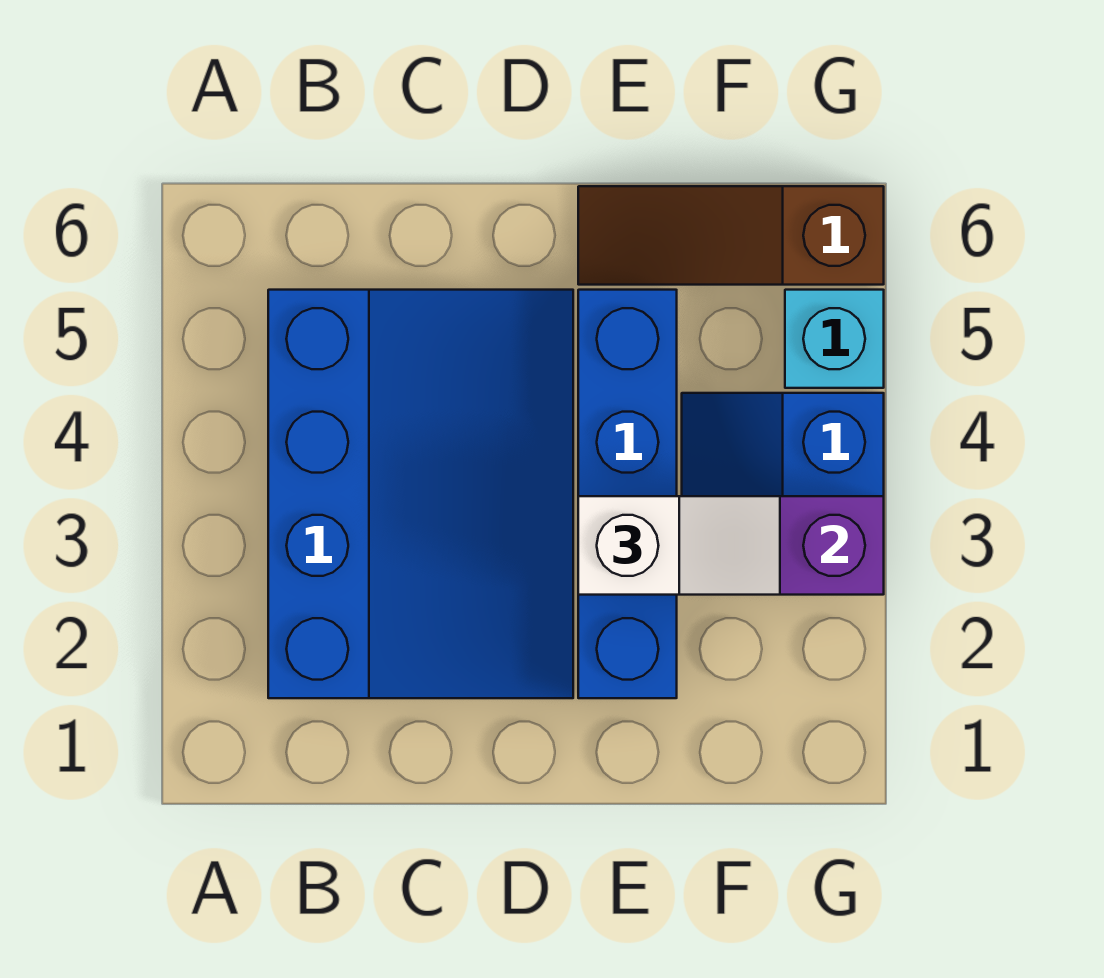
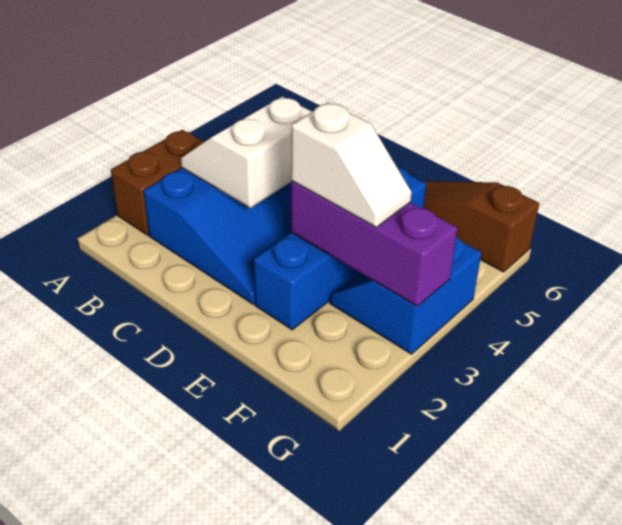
none -> brown brick A2:A3 level 1
none -> white slope B3:C4 level 2 top C
cyan brick G5 level 1 -> none

